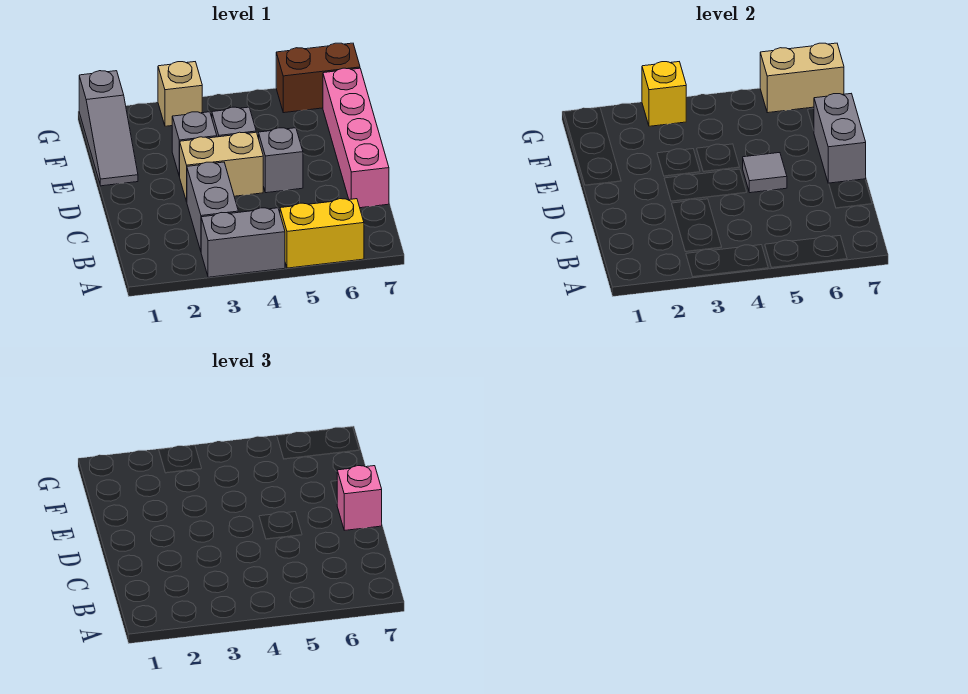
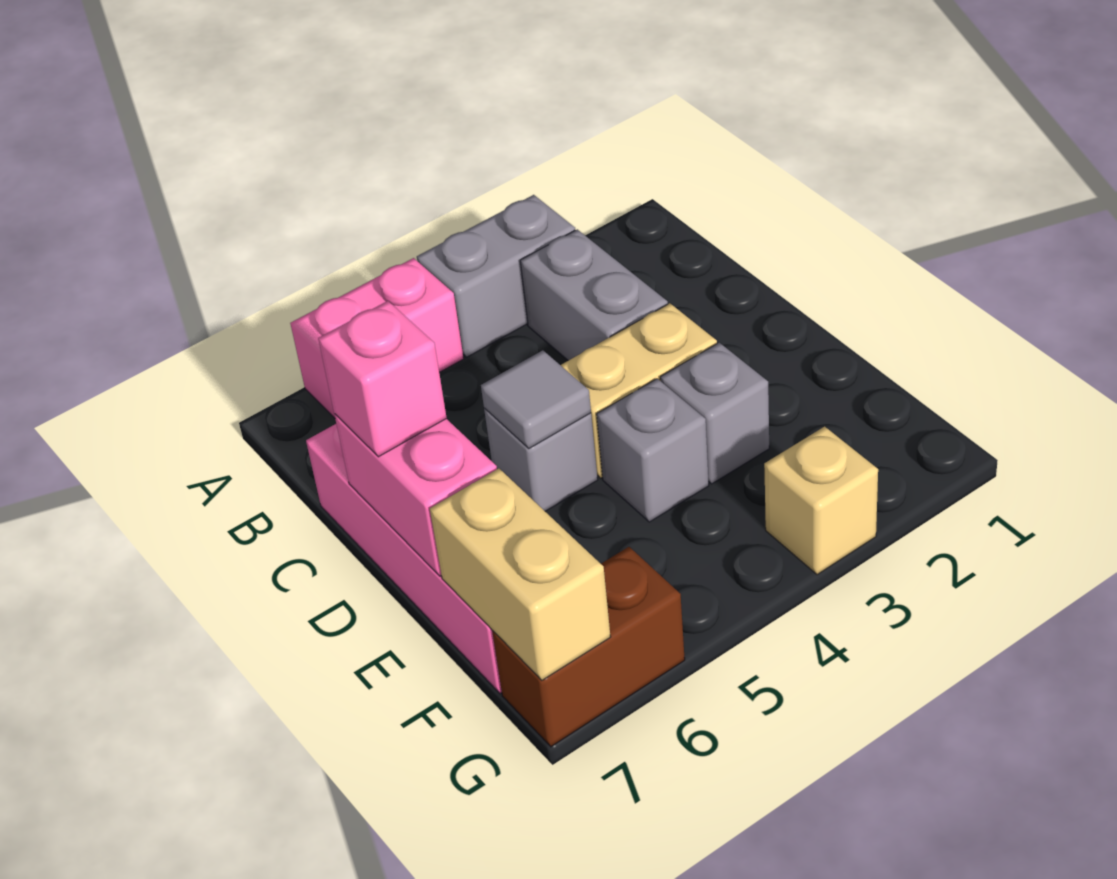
yellow brick A5:A6 level 1 -> pink brick A5:A6 level 1
grey brick D7:E7 level 2 -> pink brick D7:E7 level 2
grey slope E1:G1 level 1 top G -> none
yellow brick G3 level 2 -> none
tan brick G6:G7 level 2 -> tan brick F7:G7 level 2

